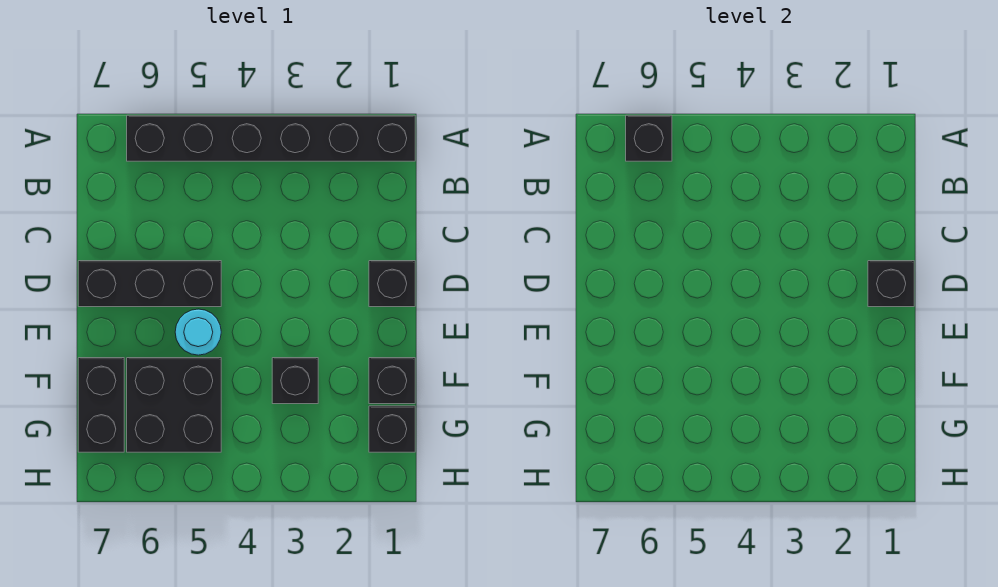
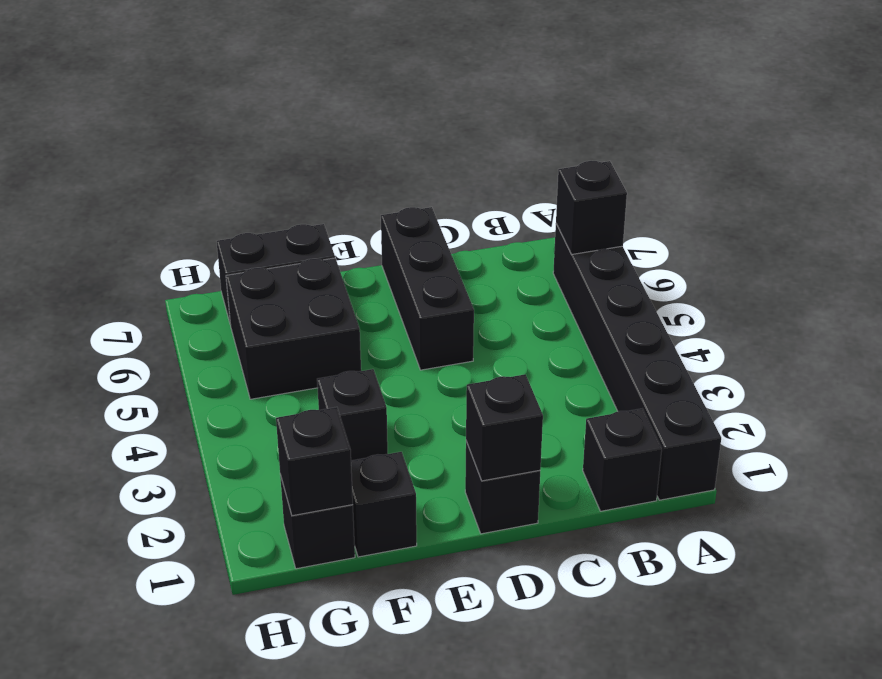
none -> black brick B1 level 1
cyan round brick E5 level 1 -> none
none -> black brick G1 level 2

